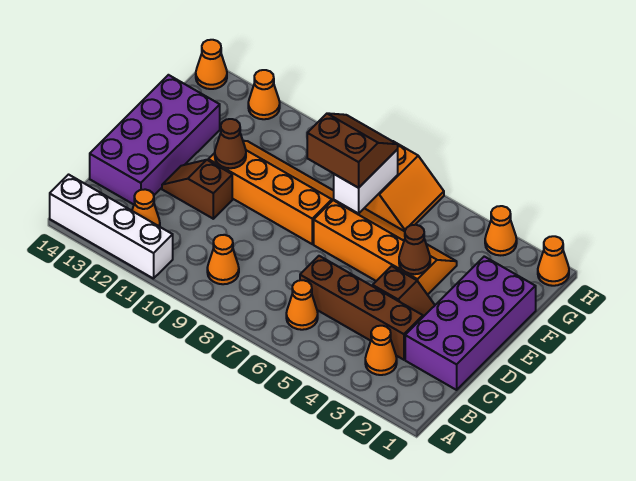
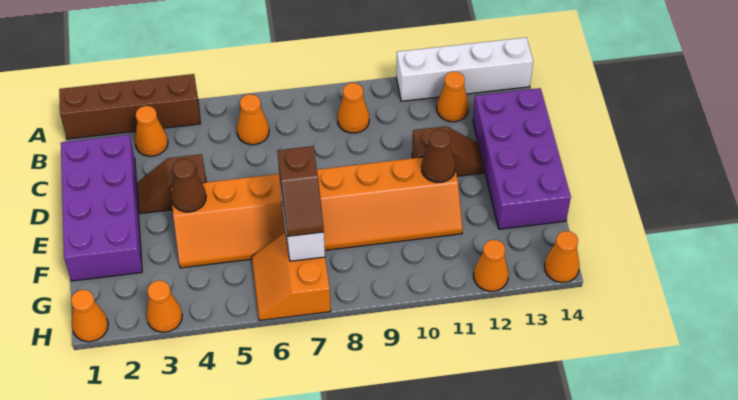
brown brick C3:C6 level 1 -> brown brick A1:A4 level 1
brown slope F7:G8 level 3 top F -> brown slope F7:G7 level 3 top F

